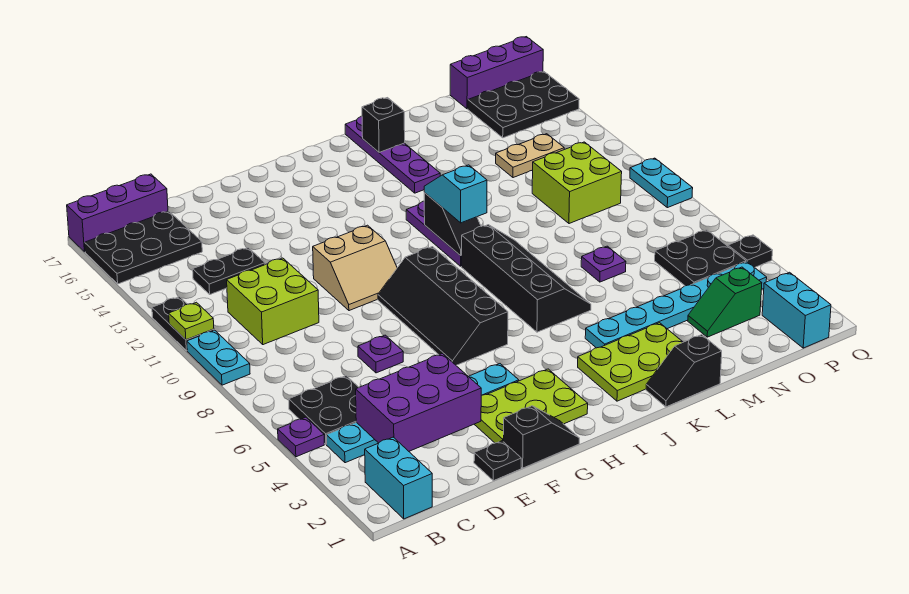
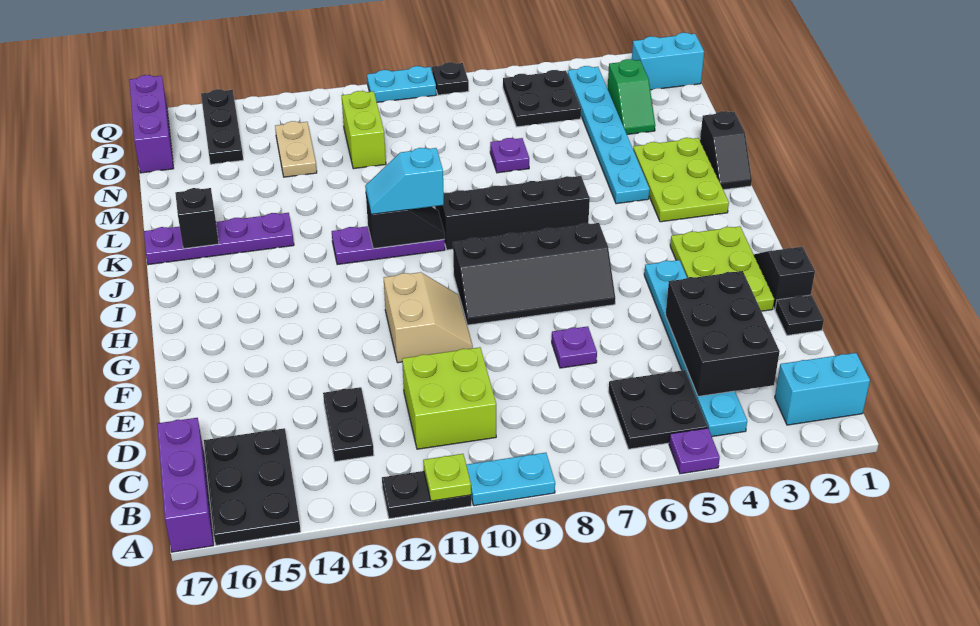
purple brick C3:E4 level 2 -> black brick C3:E4 level 2
lime brick N10:O11 level 1 -> lime brick N11:O11 level 1
black plate O15:Q16 level 1 -> black plate O15:Q15 level 1
black plate Q5 level 1 -> black plate Q8 level 1

